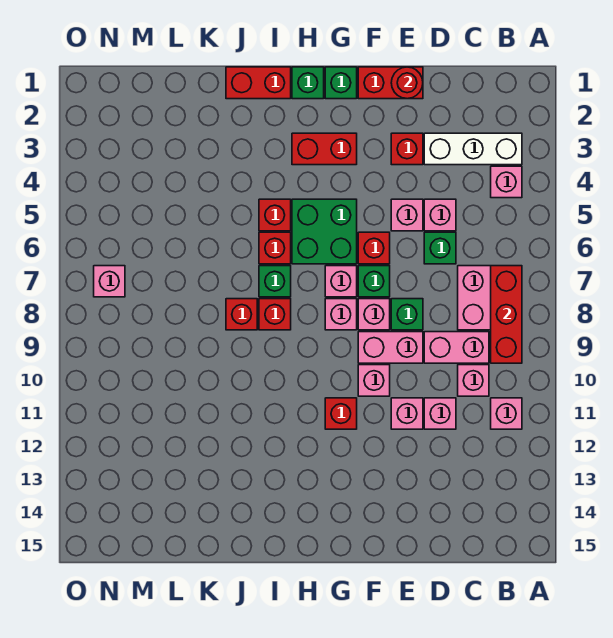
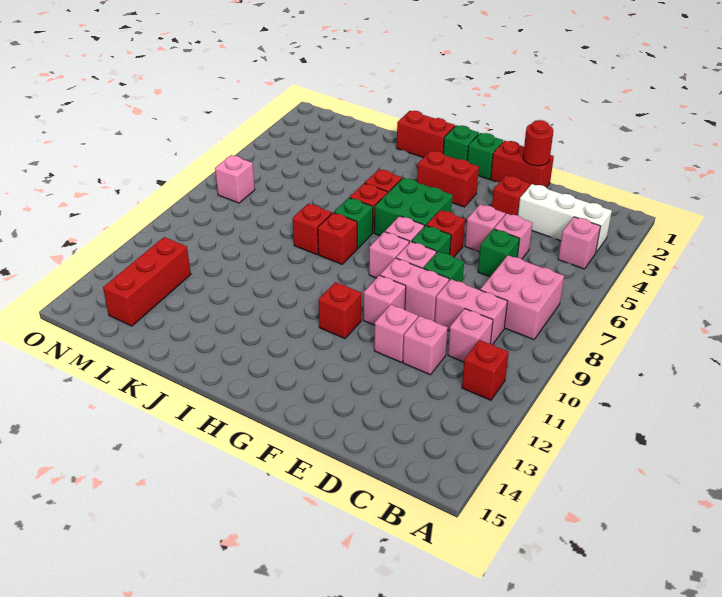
red brick B7:B9 level 2 -> red brick M12:M14 level 1
pink brick B11 level 1 -> red brick B11 level 1

